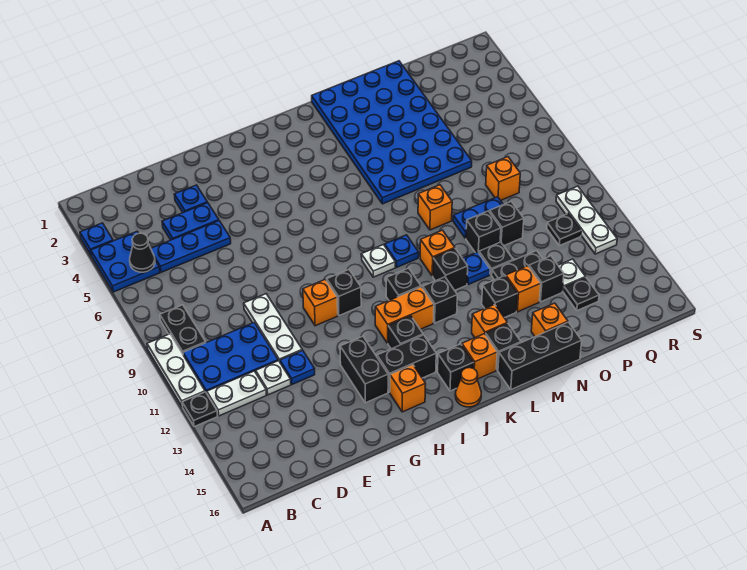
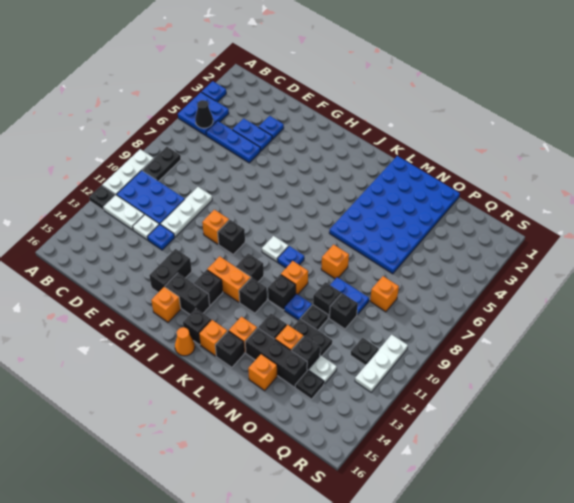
black brick L16:N16 level 1 -> black brick M14:O14 level 1

